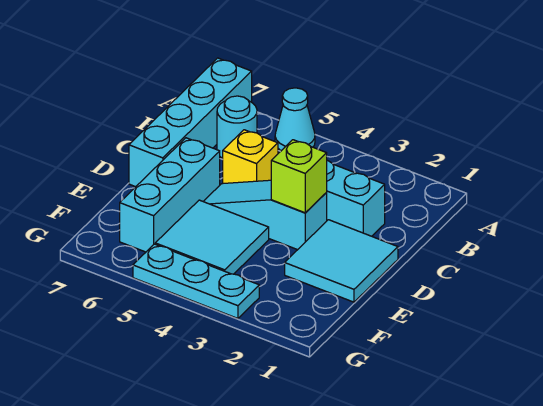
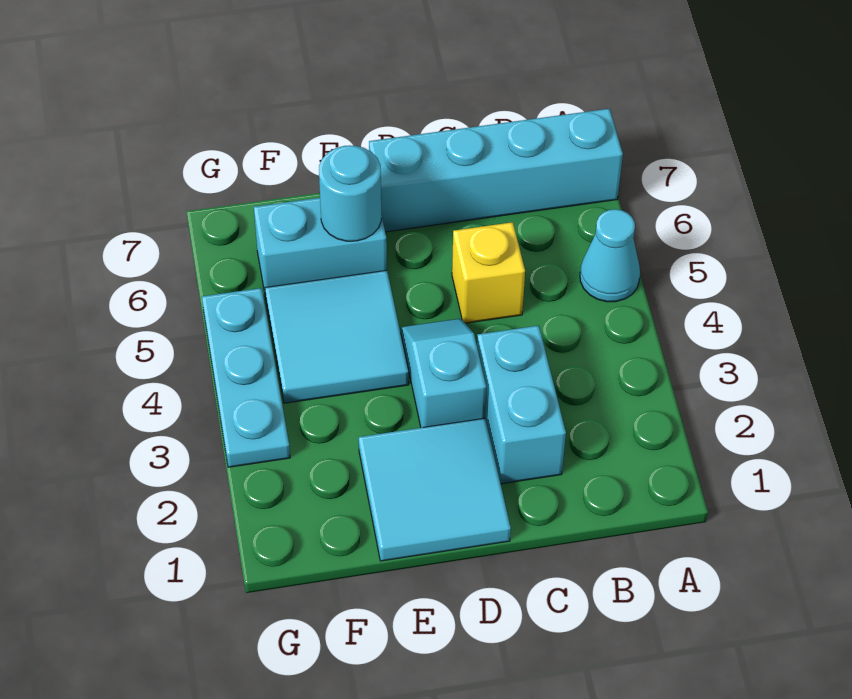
cyan round brick B6 level 1 -> cyan round brick E6 level 2
cyan slope D3:D5 level 1 top 3 -> cyan slope D3:D4 level 1 top 3
lime brick D3 level 2 -> none
cyan brick D6:F6 level 1 -> cyan brick E6:F6 level 1

